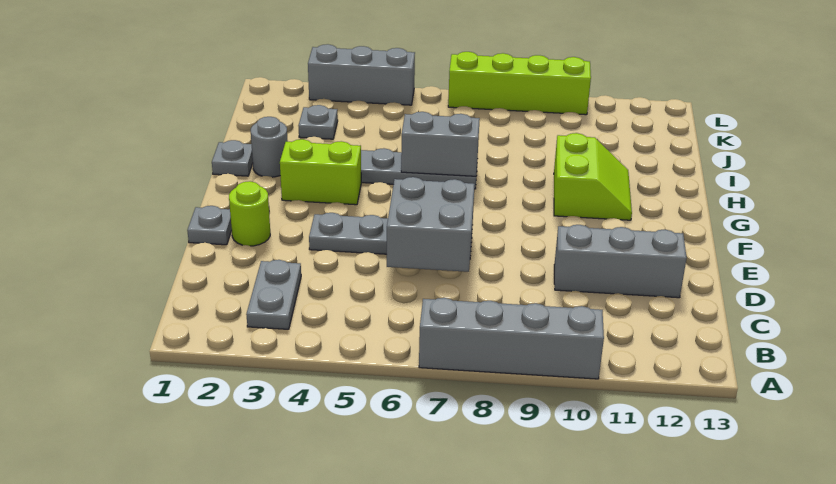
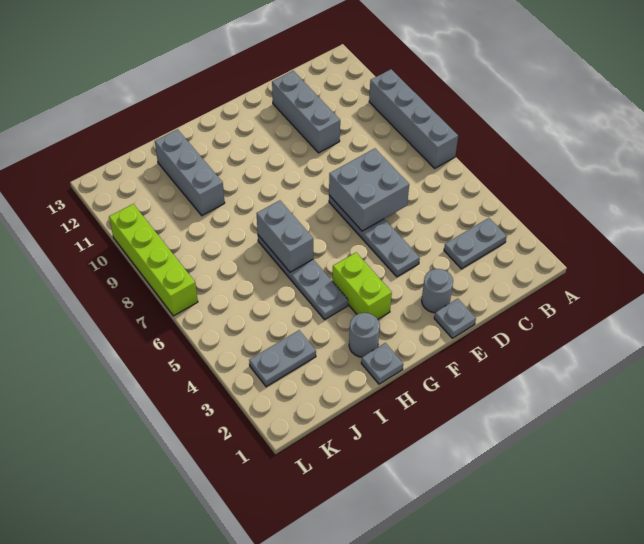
lime round brick E2 level 1 -> grey round brick E2 level 1
lime slope G10:H11 level 1 top 10 -> none
grey plate J3 level 1 -> grey plate J3:K3 level 1
grey brick L3:L5 level 1 -> grey brick I10:I12 level 1

